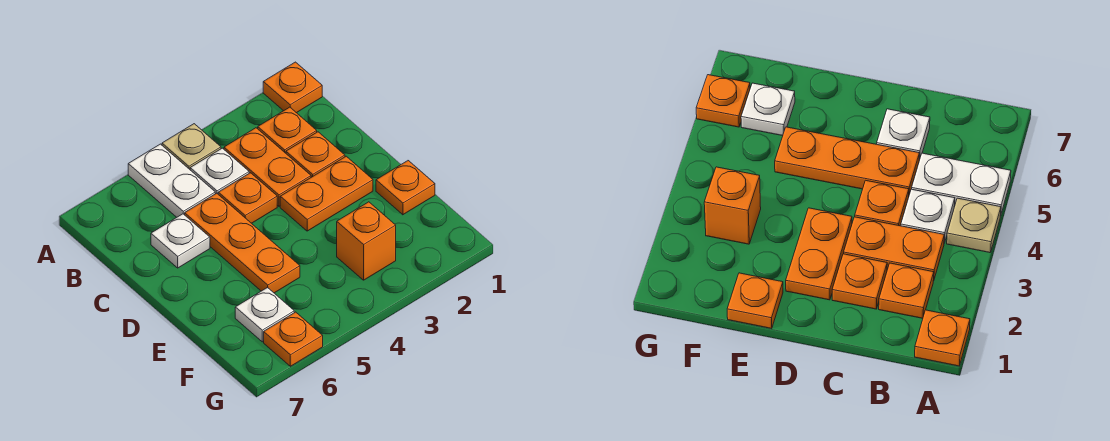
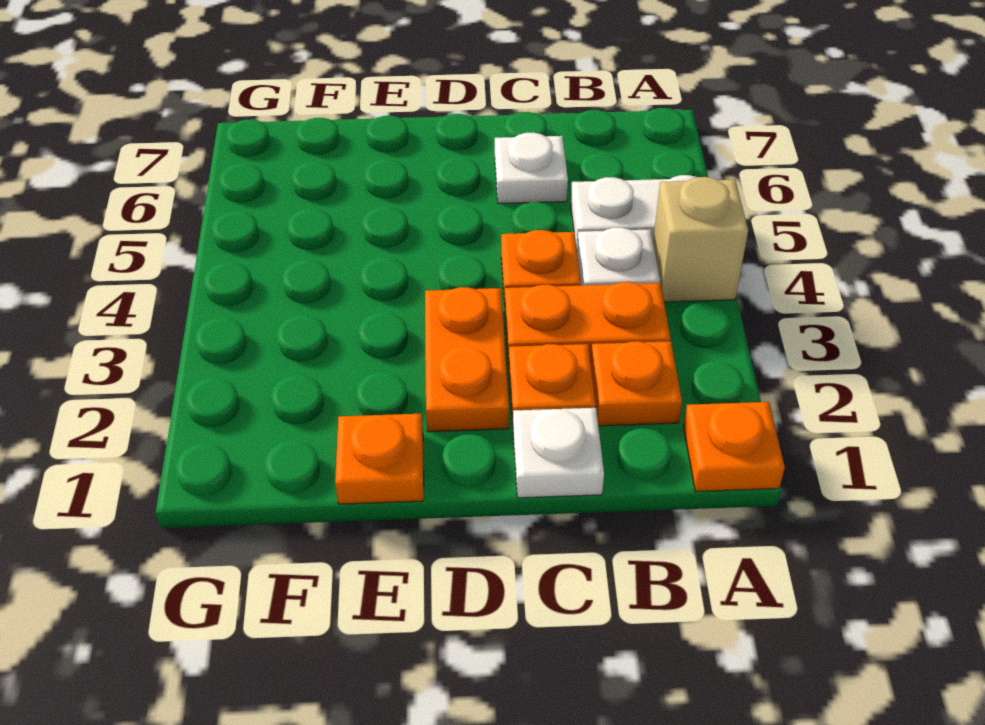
tan plate A4 level 1 -> tan brick A4 level 1
orange plate C5:E5 level 1 -> none
orange brick F3 level 1 -> none
white plate F6 level 1 -> white plate C1 level 1
orange plate G6 level 1 -> none

